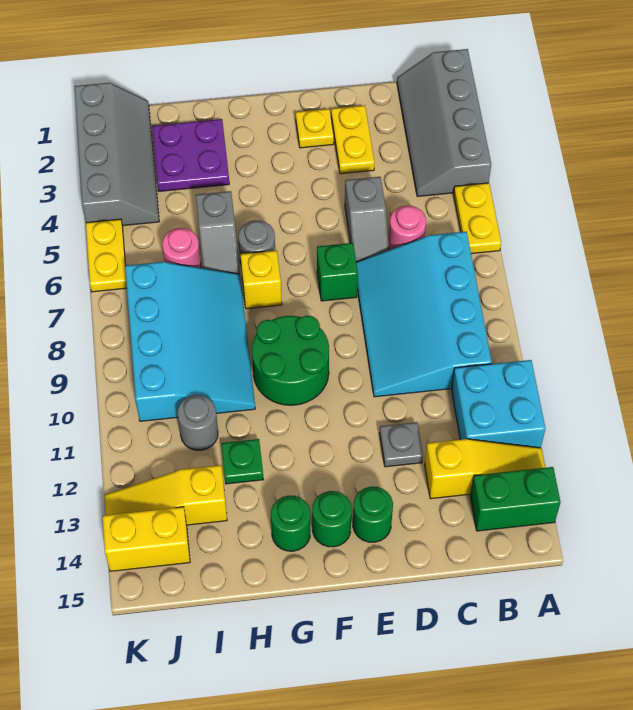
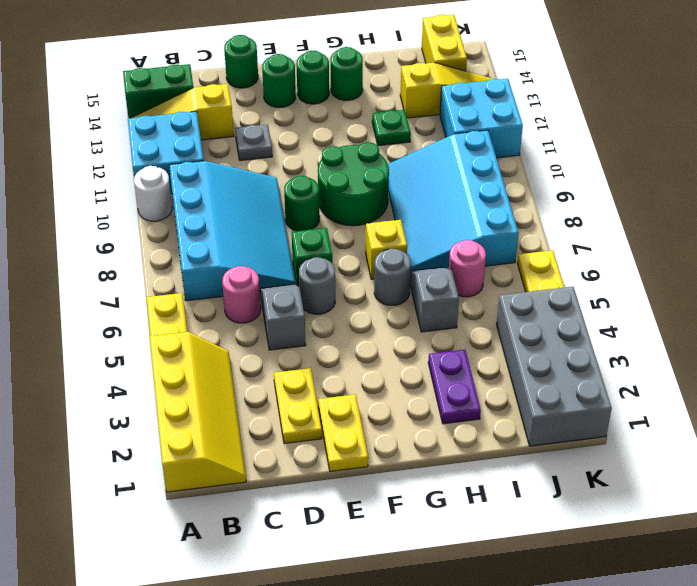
grey slope A1:B4 level 1 top A -> yellow slope A1:B4 level 1 top A
none -> white round brick A10 level 1
none -> green round brick D15 level 1
yellow plate E2 level 1 -> yellow plate E1:E2 level 1
none -> green round brick E9 level 1
purple plate H2:I3 level 1 -> purple plate H2:H3 level 1
grey round brick I11 level 1 -> grey round brick E6 level 1
grey slope J1:K4 level 1 top K -> grey brick J1:K4 level 1
none -> cyan brick J11:K12 level 1
yellow brick J14:K14 level 1 -> yellow brick J14:J15 level 1

